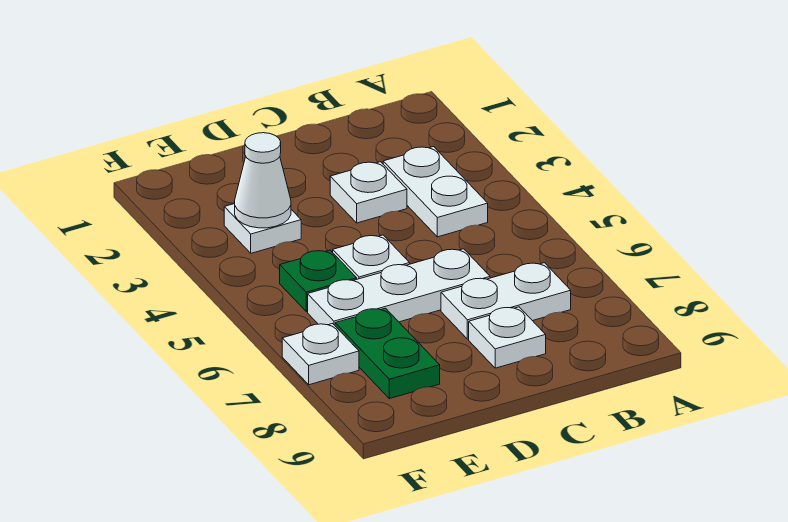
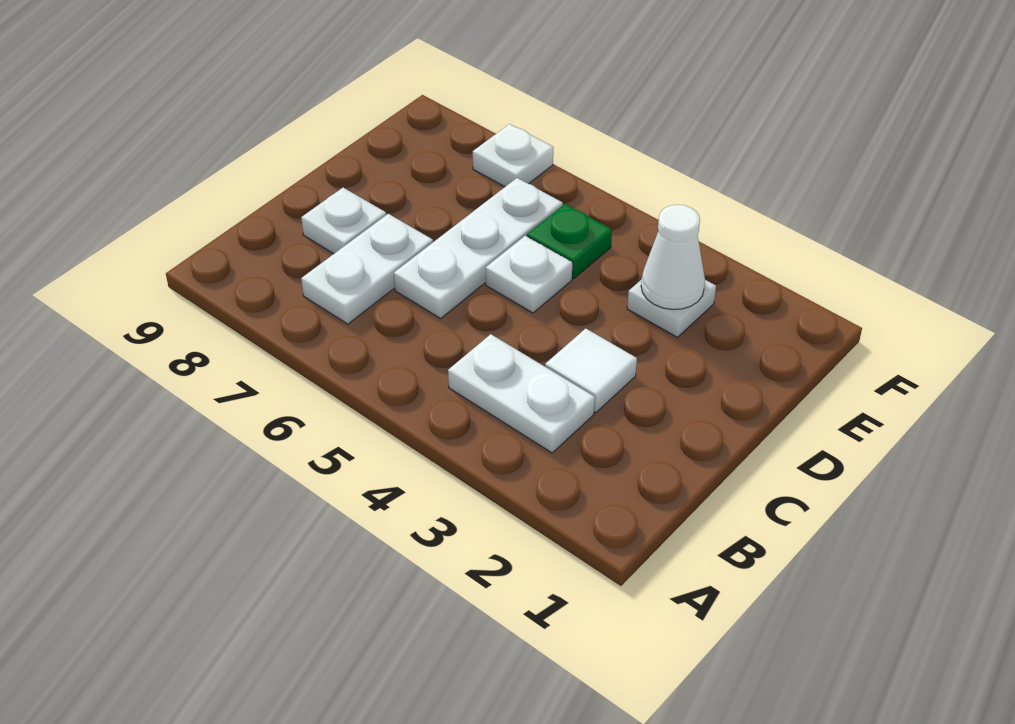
white plate C3 level 1 -> white tile C3 level 1
green plate E7:E8 level 1 -> none

